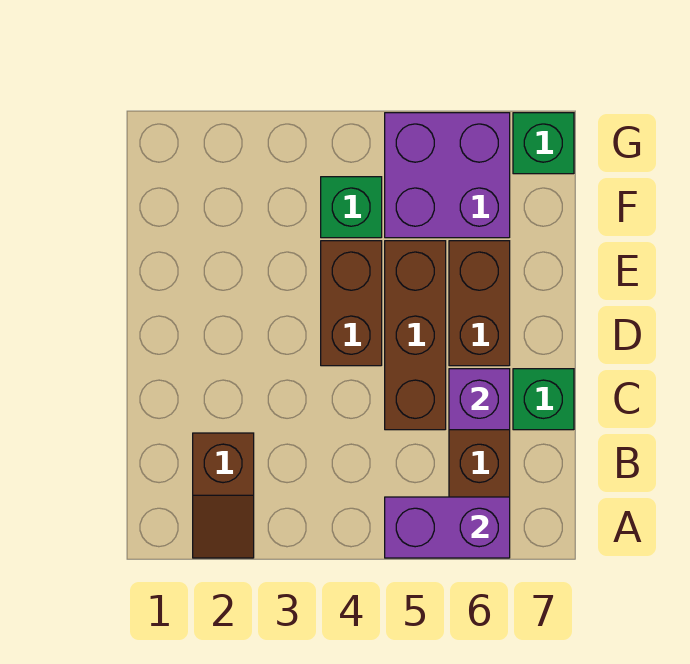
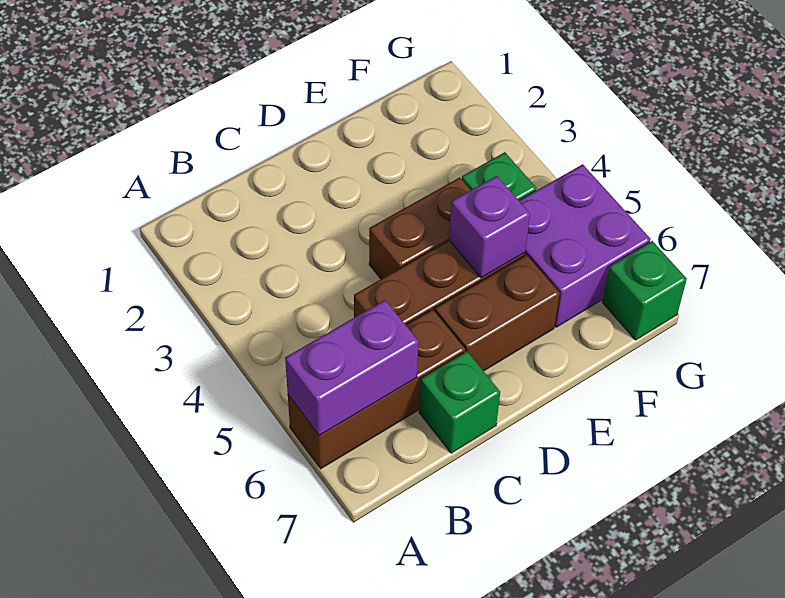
brown slope A2:B2 level 1 top B -> none
purple brick A5:A6 level 2 -> purple brick A6:B6 level 2
purple brick C6 level 2 -> purple brick E5 level 2

